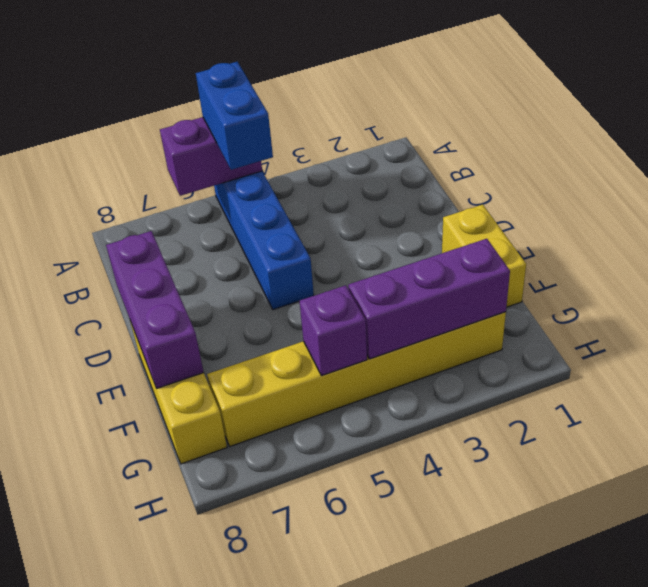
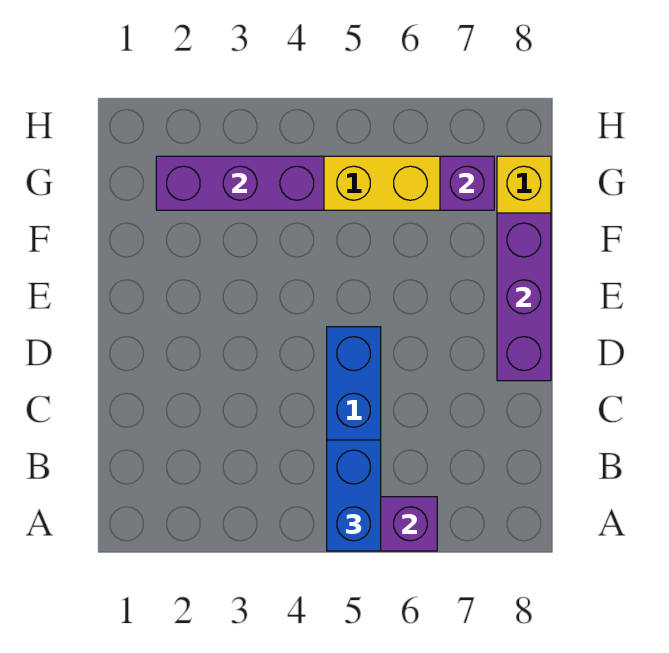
yellow brick E1:F1 level 1 -> none
purple brick G5 level 2 -> purple brick G7 level 2

